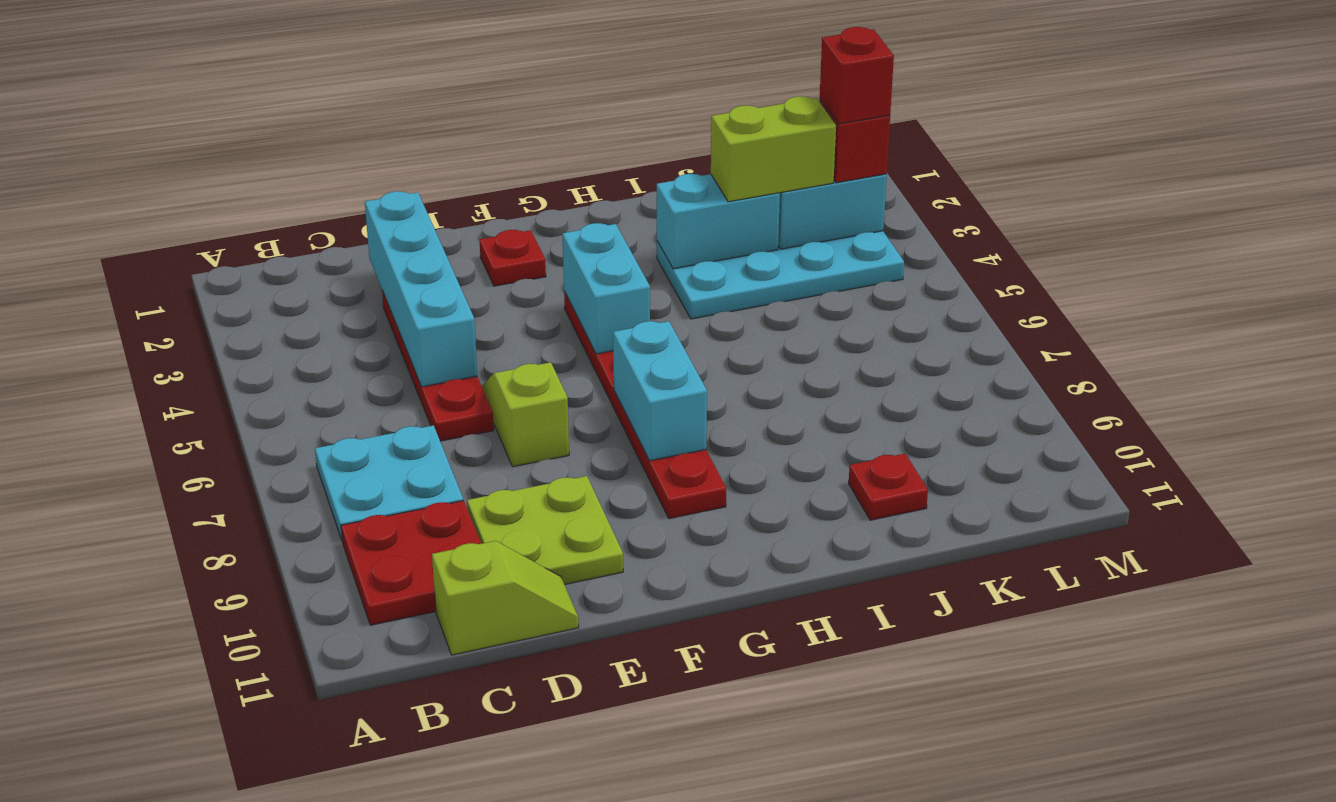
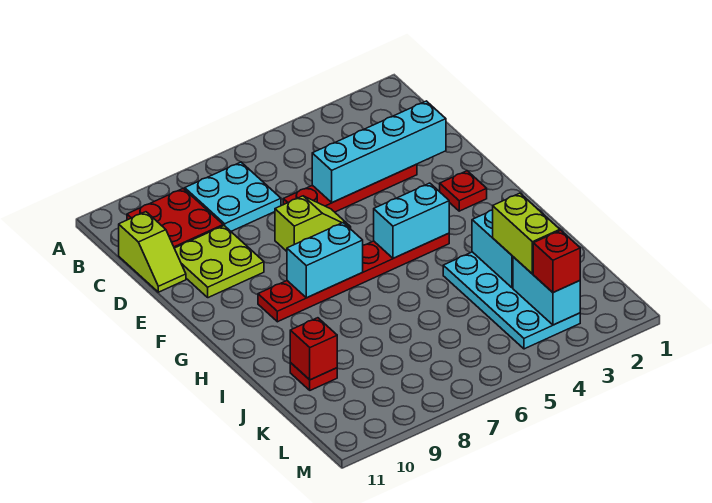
red brick L3 level 4 -> red brick J10 level 2

